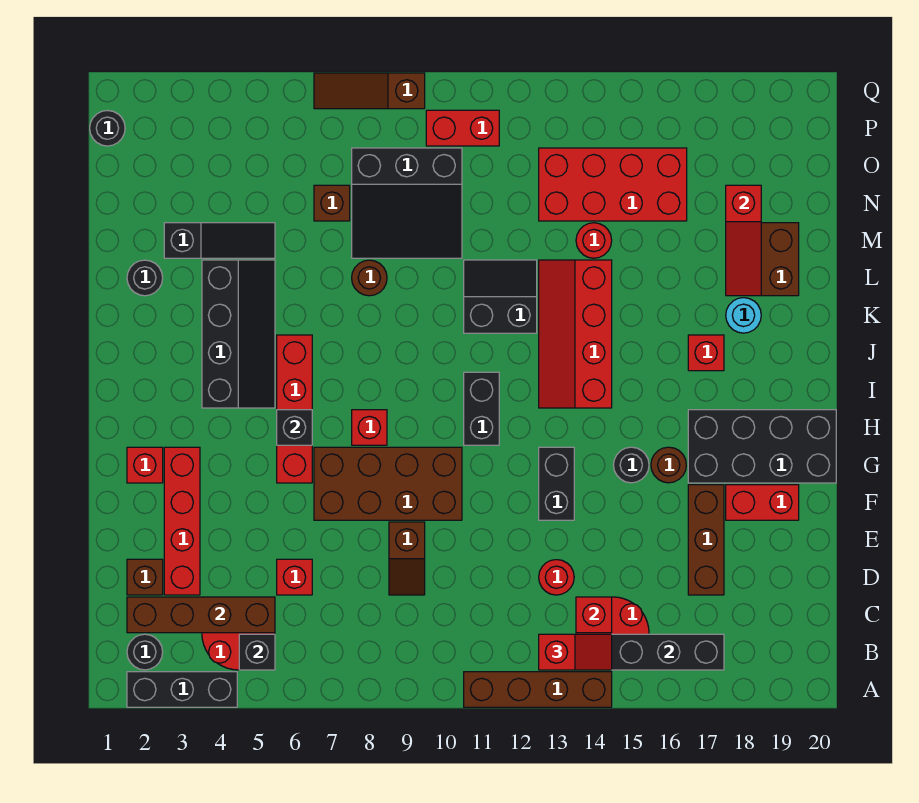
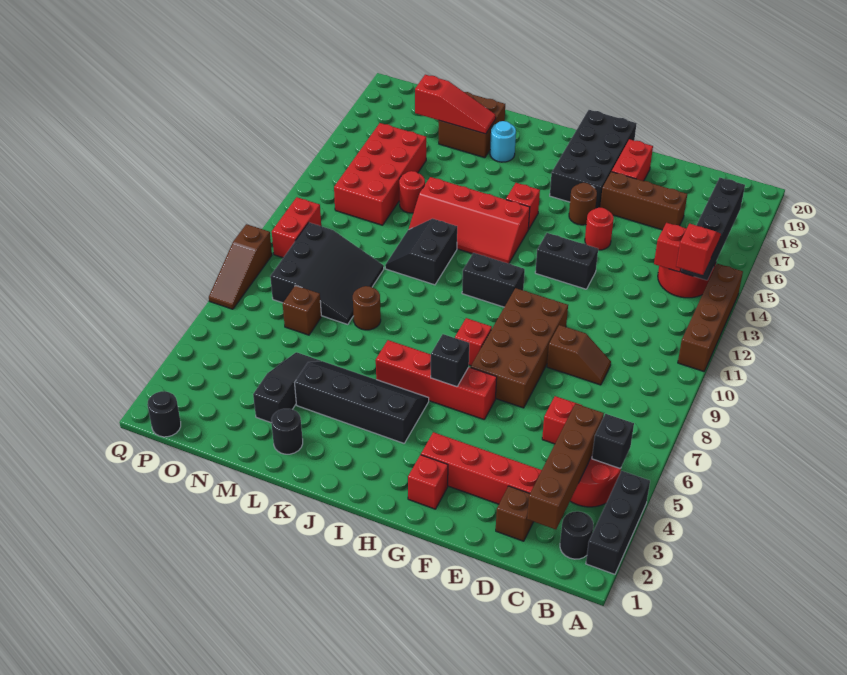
red round brick D13 level 1 -> red round brick F15 level 1
black round brick G15 level 1 -> none
red brick J17 level 1 -> red brick I15 level 1

